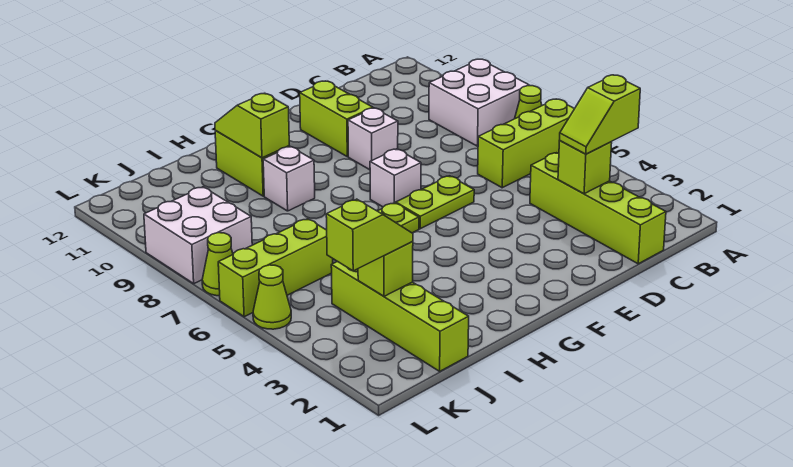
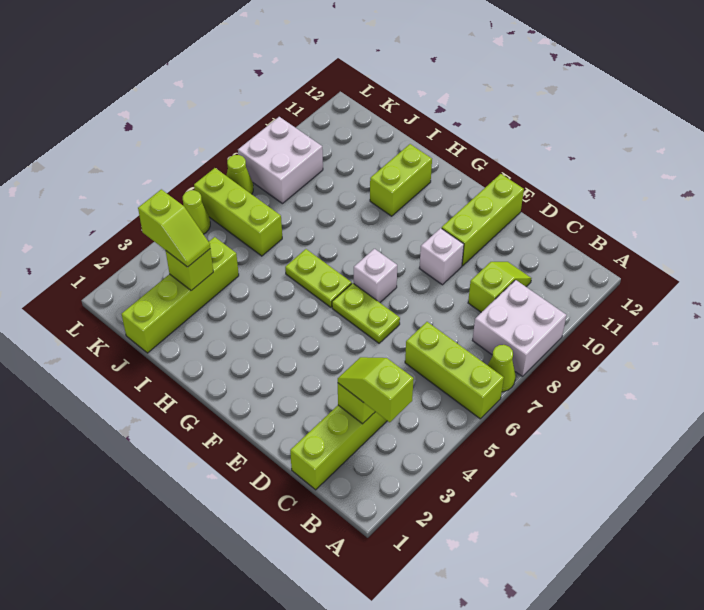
lime brick E10:E11 level 1 -> lime brick E10:E12 level 1
white brick H9 level 1 -> none
lime slope H10:H11 level 2 top 10 -> lime slope C9:C10 level 1 top 9

